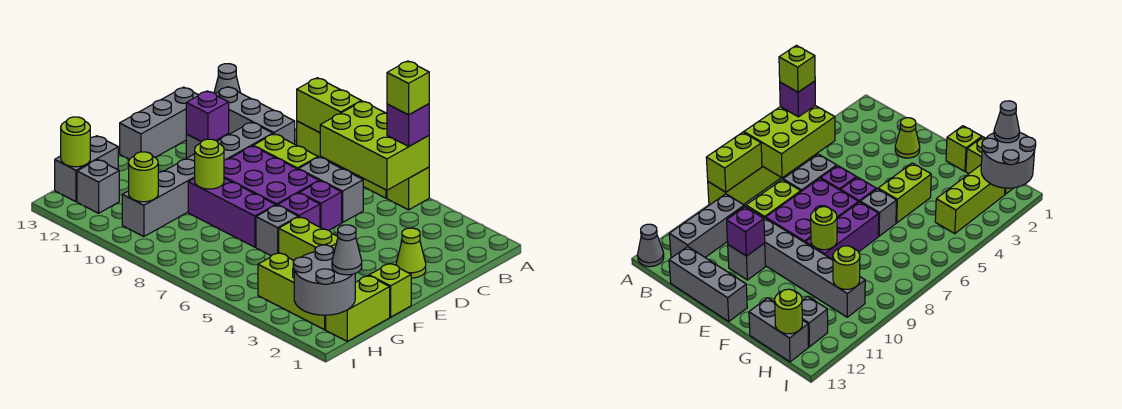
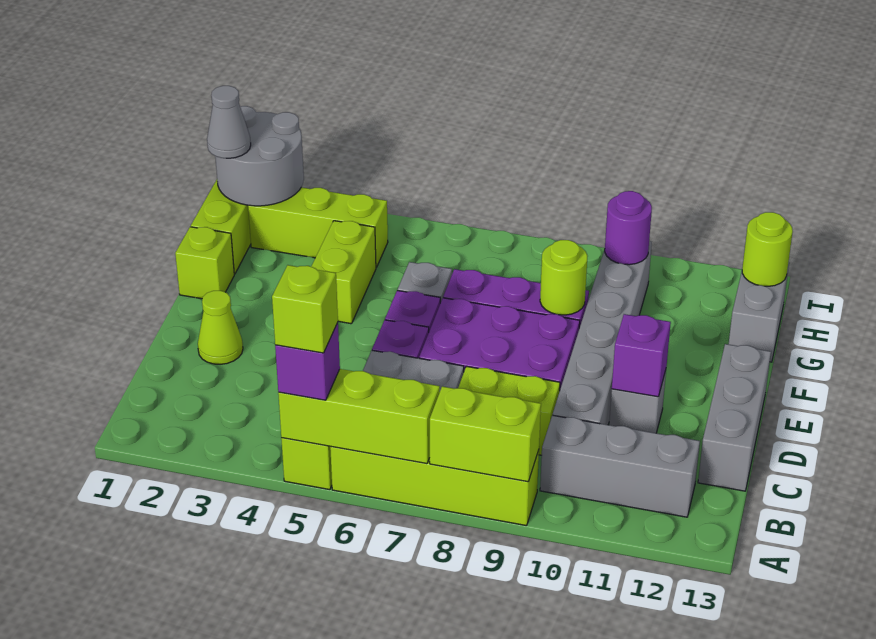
lime brick A5:B7 level 2 -> lime brick A5:A7 level 2
grey cone A13 level 1 -> none
lime brick F4:F5 level 1 -> lime brick F4:G4 level 1
lime round brick H10 level 2 -> purple round brick H10 level 2
grey brick H12 level 1 -> none

